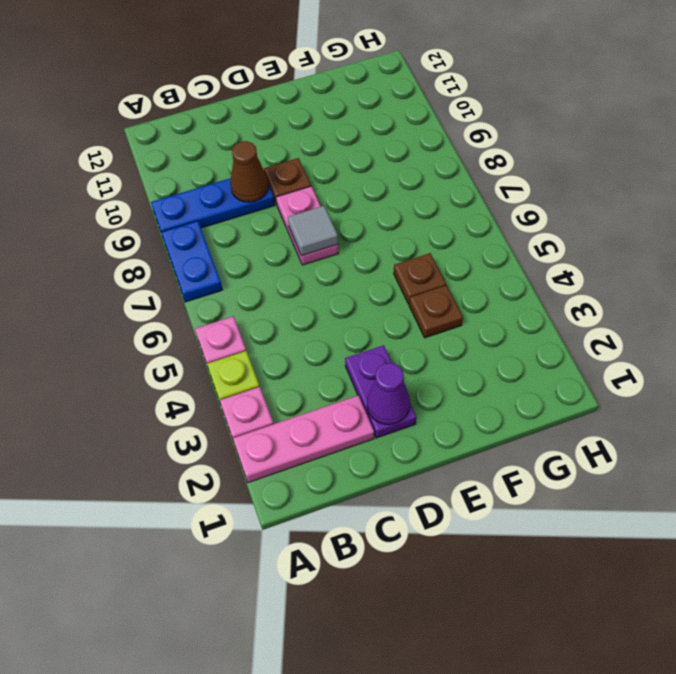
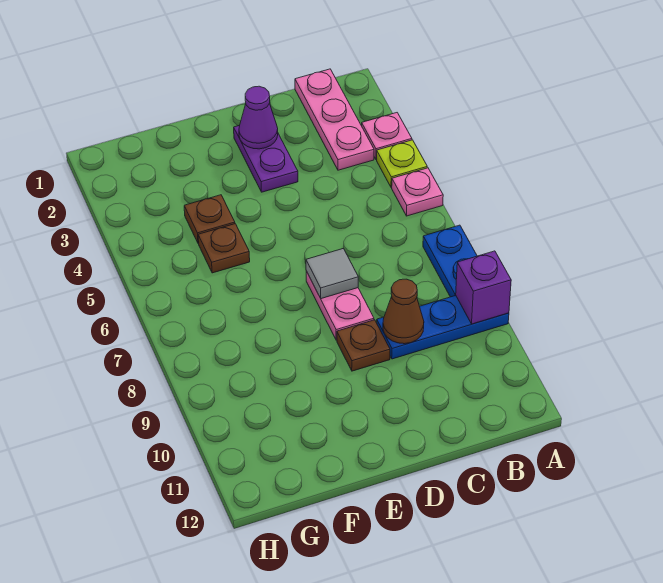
pink plate A2:C2 level 1 -> pink plate B1:B3 level 1
none -> purple brick A9 level 2

